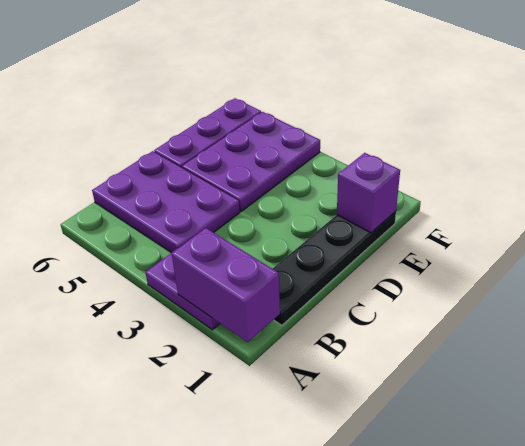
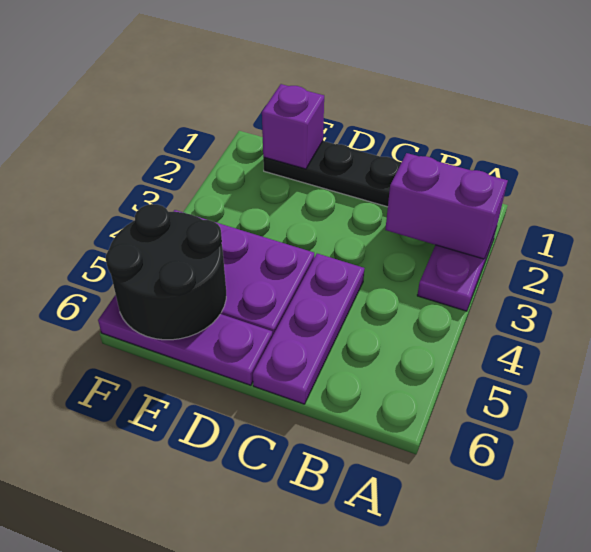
purple brick A1:A2 level 2 -> purple brick A2:B2 level 2
purple plate B4:C6 level 1 -> purple plate C4:C6 level 1
none -> black round brick E5:F6 level 2

